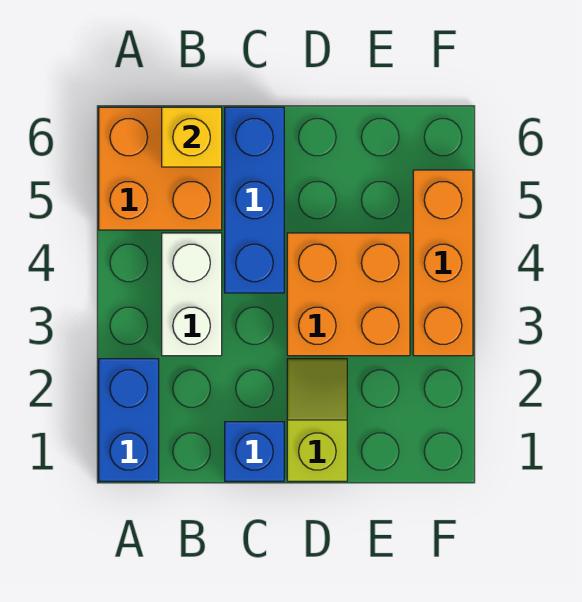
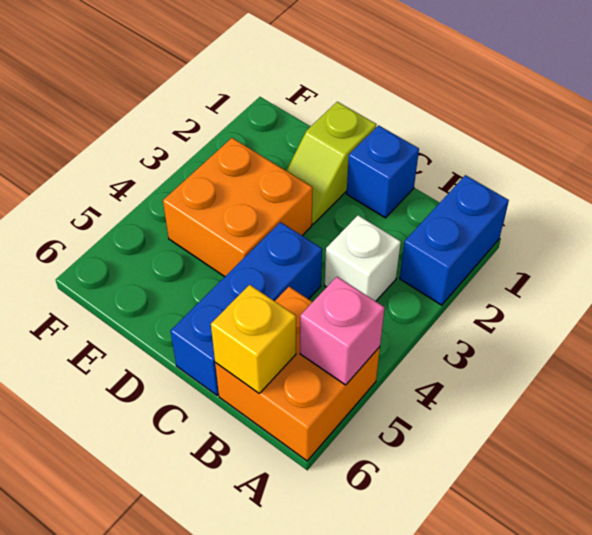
none -> pink brick A5 level 2
white brick B3:B4 level 1 -> white brick B3 level 1
orange brick F3:F5 level 1 -> none

